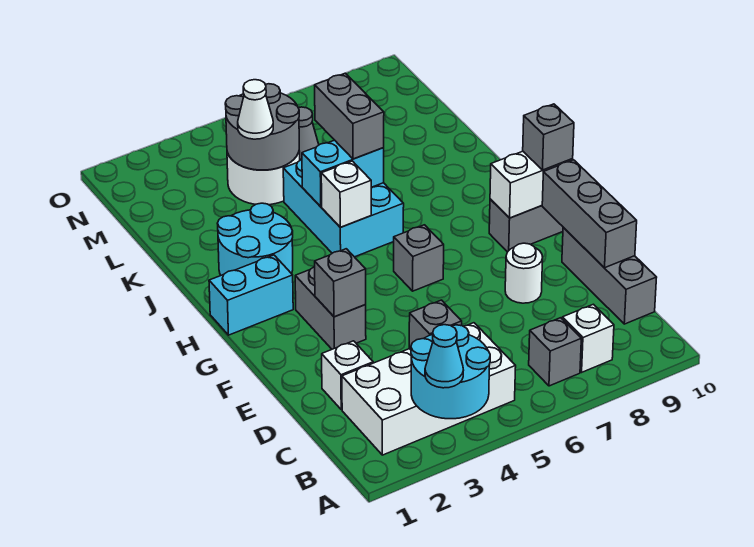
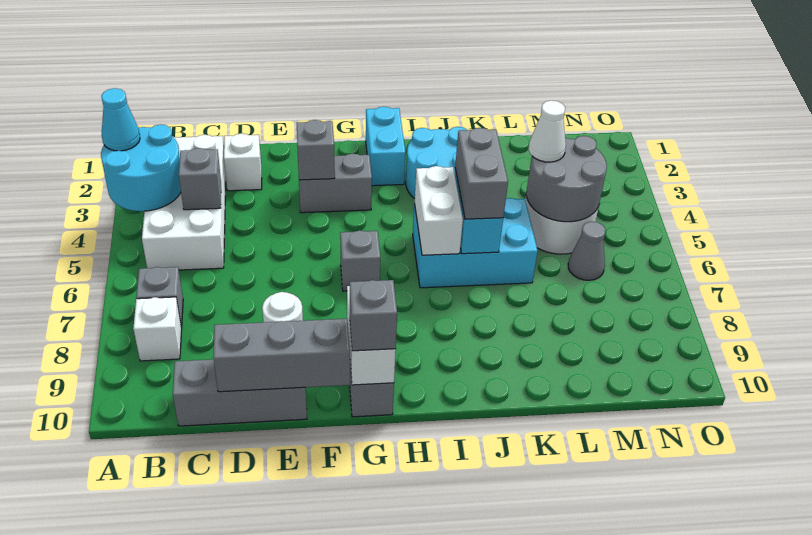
white brick I5 level 2 -> white brick I5:I6 level 2
grey brick J6:K6 level 3 -> grey brick J5:J6 level 3

